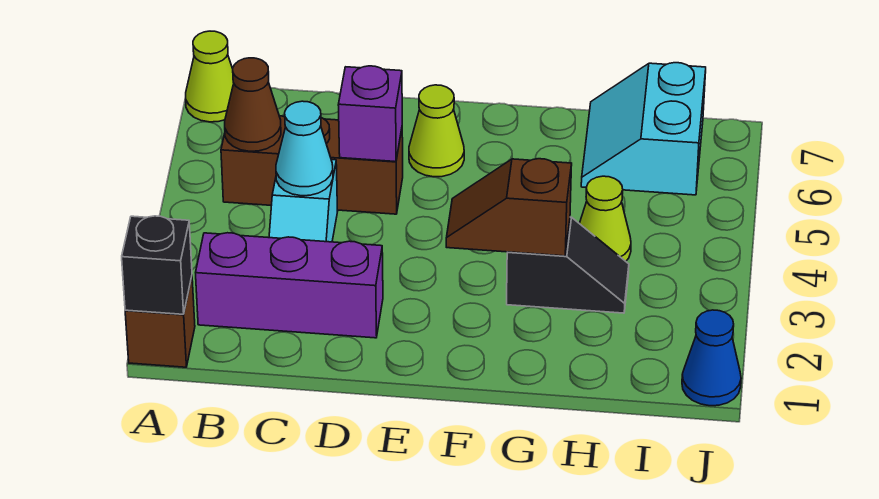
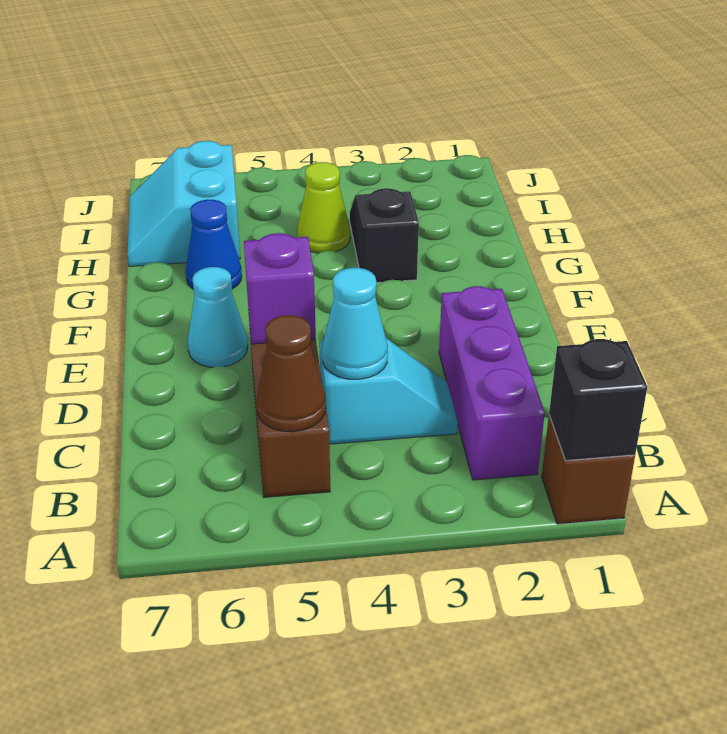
lime cone A7 level 1 -> none
lime cone E6 level 1 -> cyan cone E6 level 1
brown slope F3:G3 level 2 top G -> none
cyan slope H6:I7 level 1 top I -> cyan slope H6:I7 level 1 top 6
blue cone J1 level 1 -> blue cone G6 level 1

